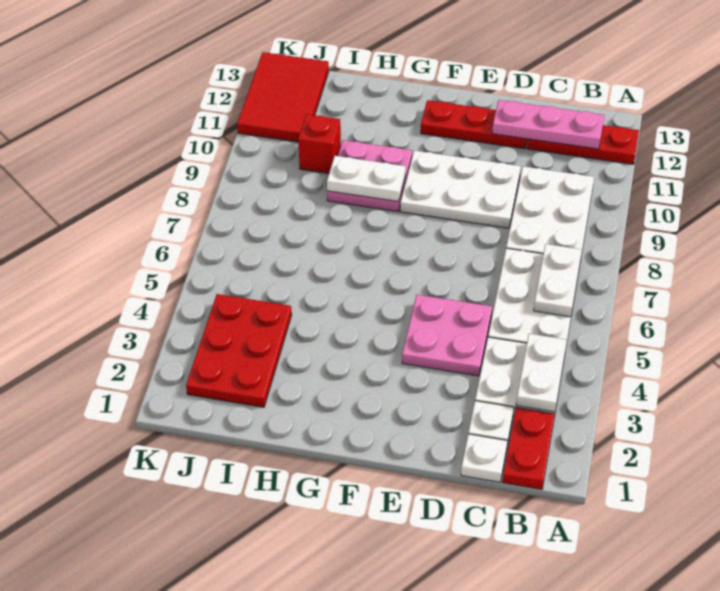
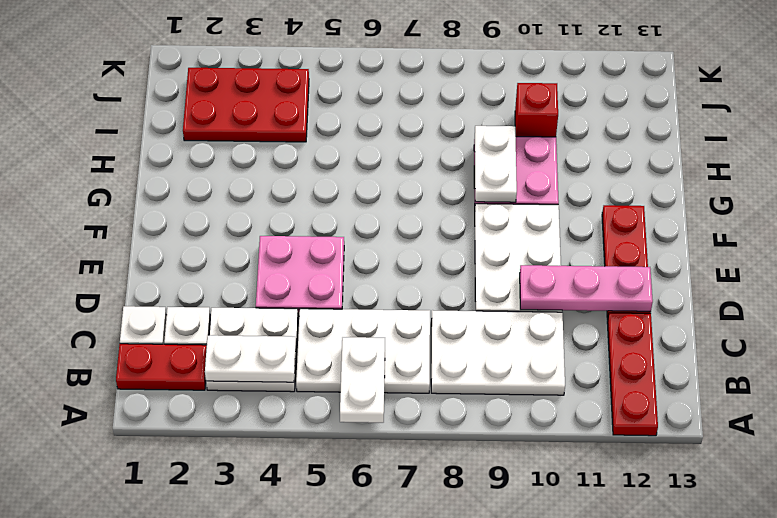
white plate B6:B7 level 2 -> white plate A6:B6 level 2
pink plate B12:D12 level 2 -> pink plate D10:D12 level 2
red tile J11:K13 level 1 -> none

